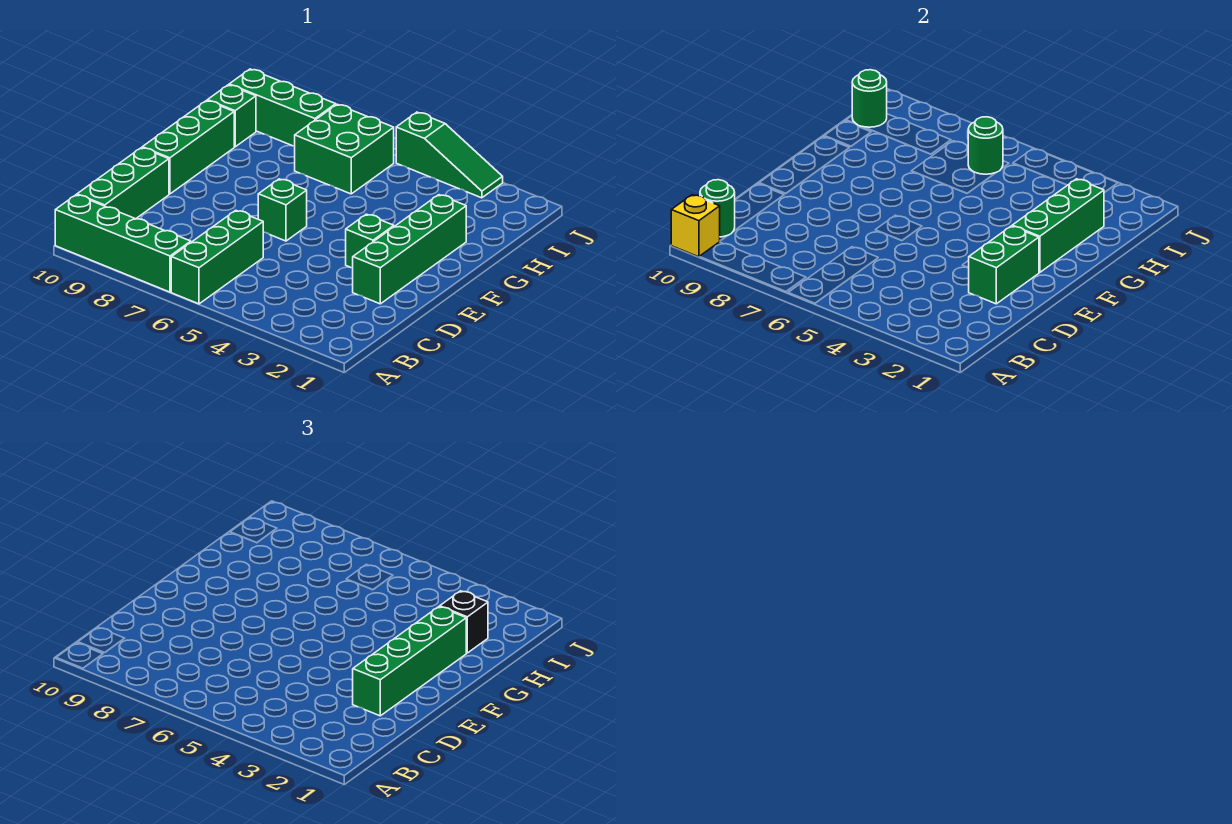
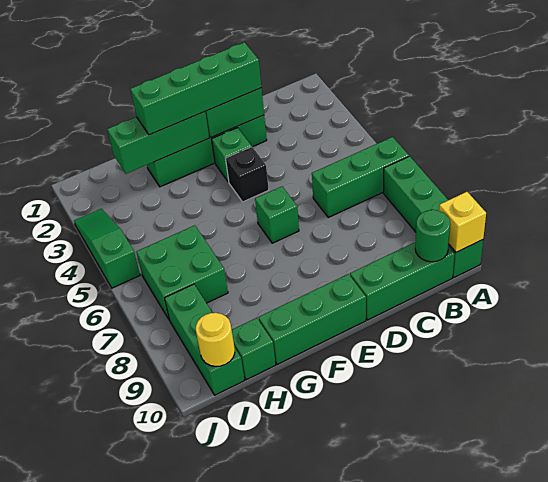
black brick H2 level 3 -> black brick E4 level 1
green round brick I6 level 2 -> none
green round brick I10 level 2 -> yellow round brick I10 level 2

